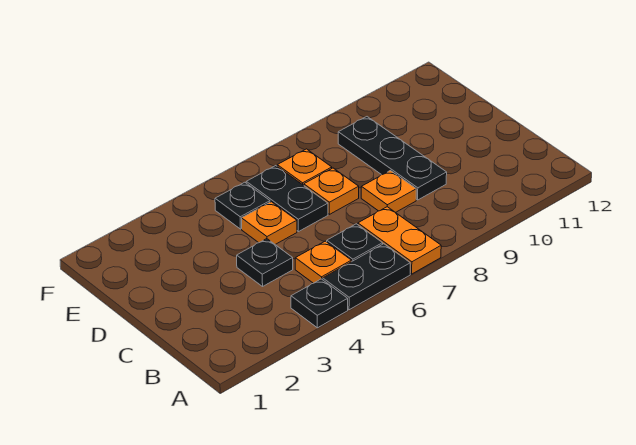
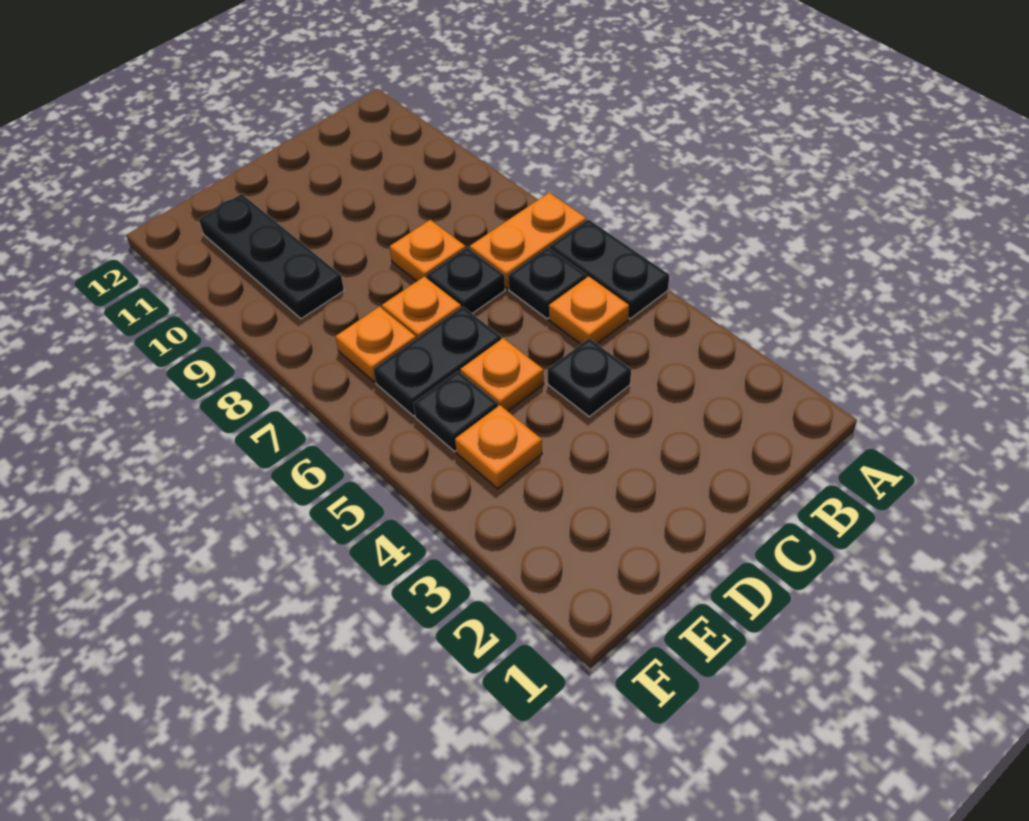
black plate A4 level 1 -> black plate C7 level 1
black plate C9:E9 level 1 -> black plate E9:E11 level 1
none -> orange plate E4 level 1

